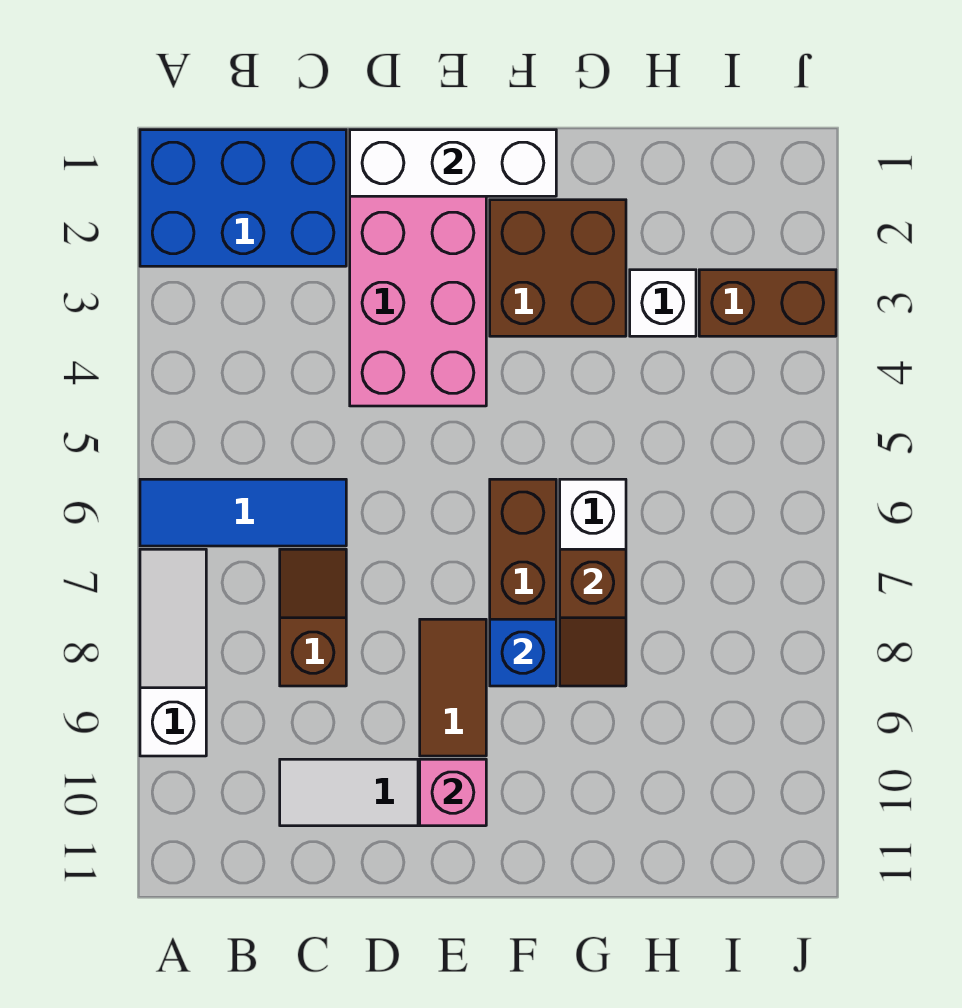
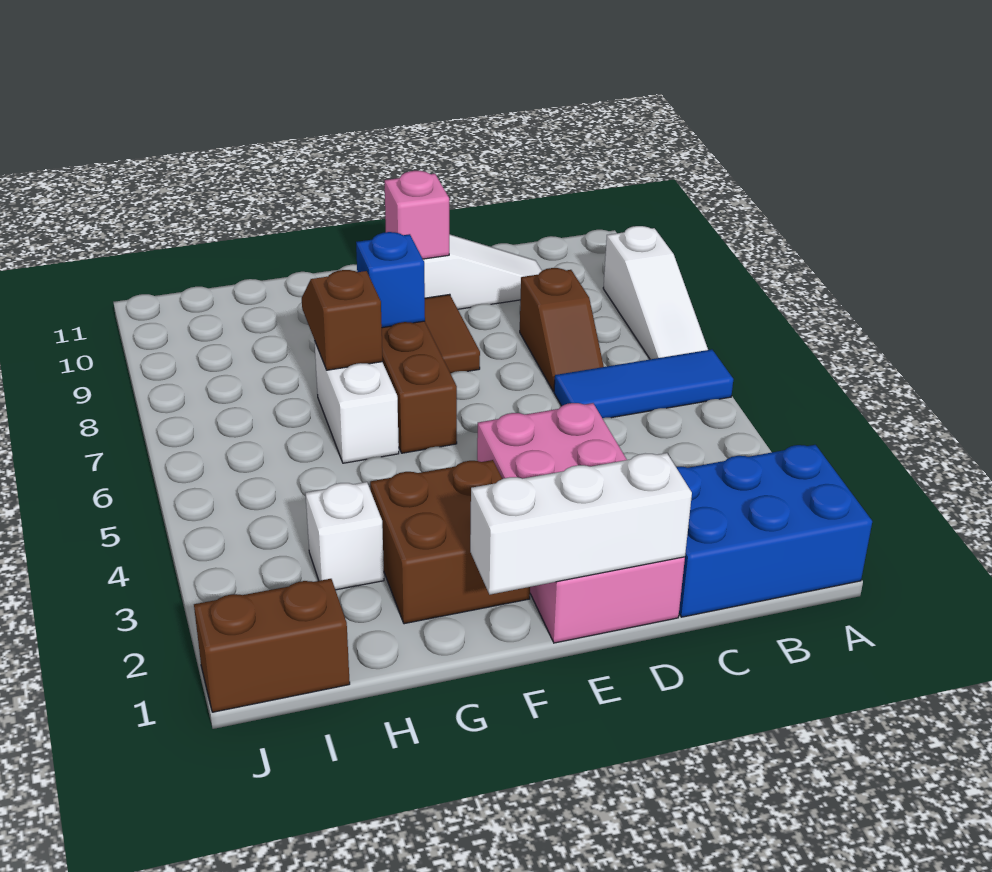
brown brick I3:J3 level 1 -> brown brick I1:J1 level 1

